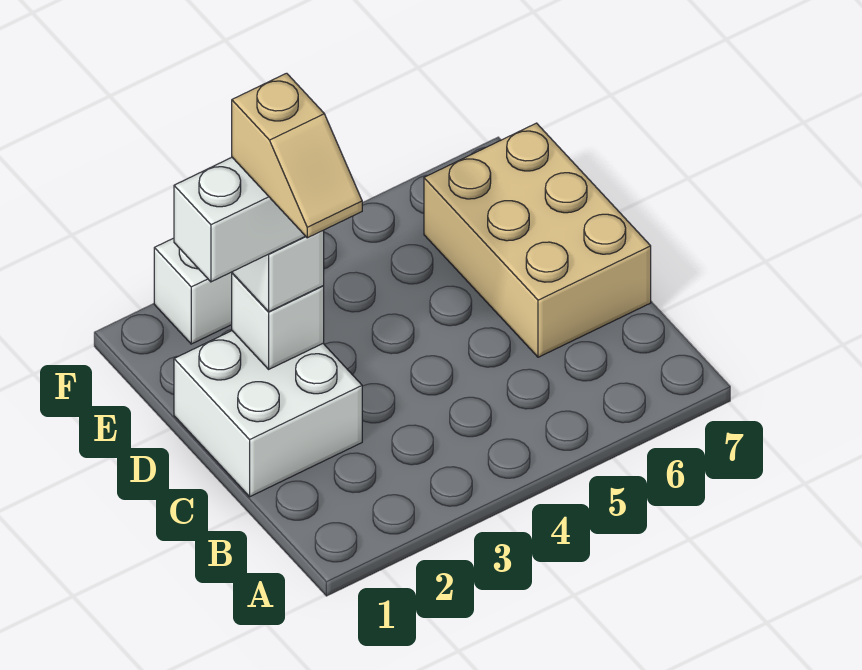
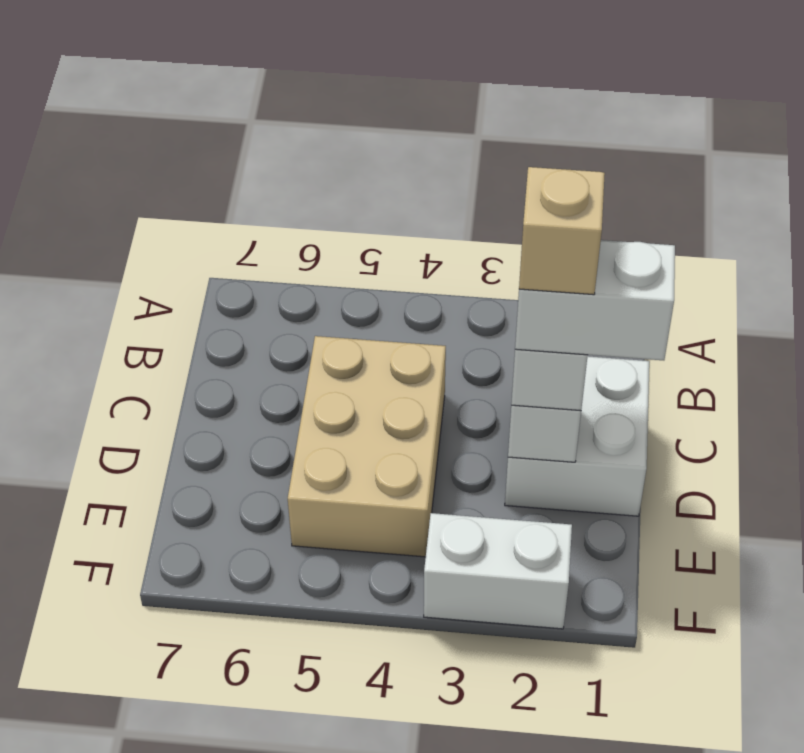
tan brick C6:E7 level 1 -> tan brick C4:E5 level 1

